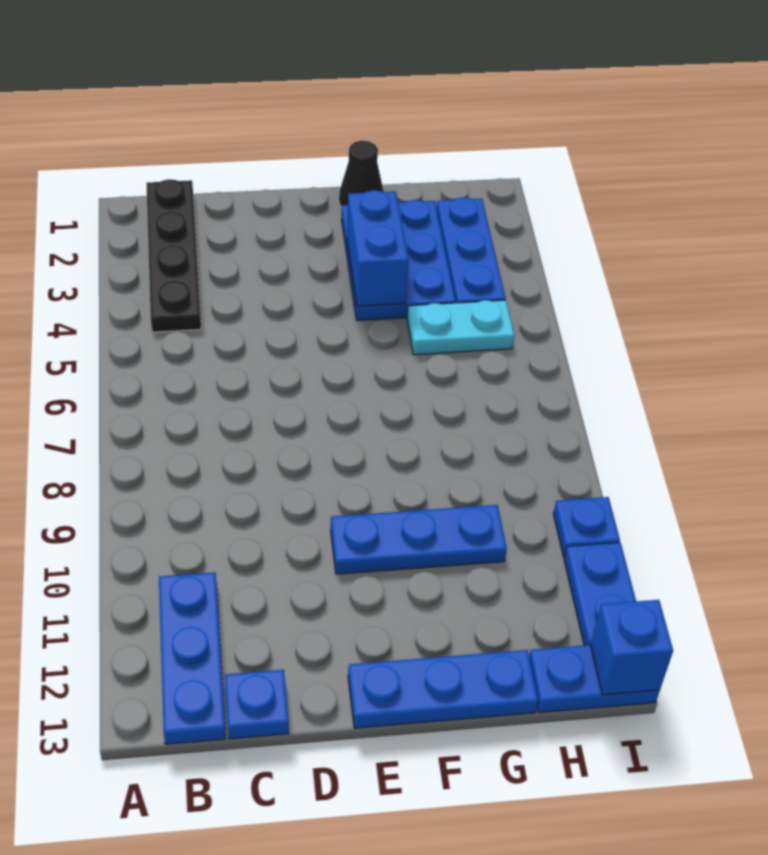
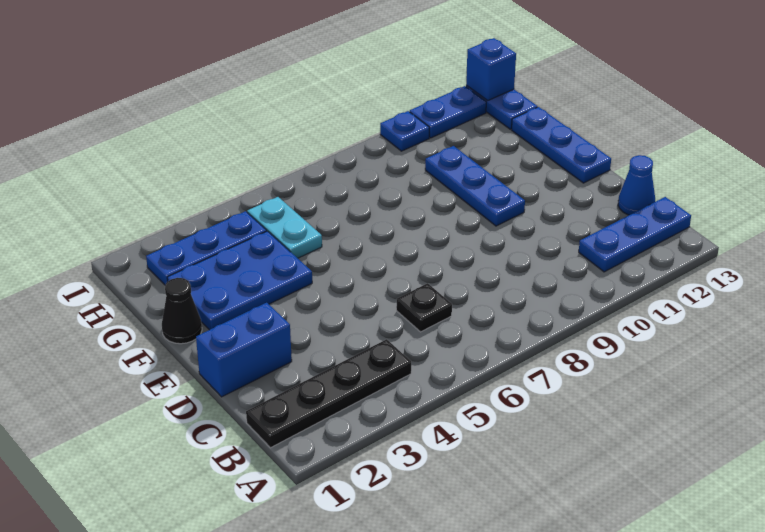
none -> black plate C6 level 1
blue plate C13 level 1 -> blue cone C13 level 1
blue brick F3:F4 level 2 -> blue brick D1:D2 level 1

